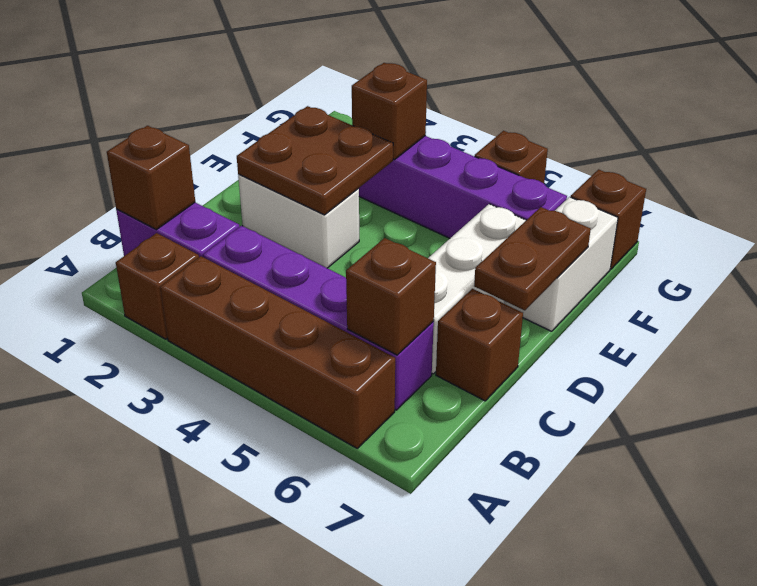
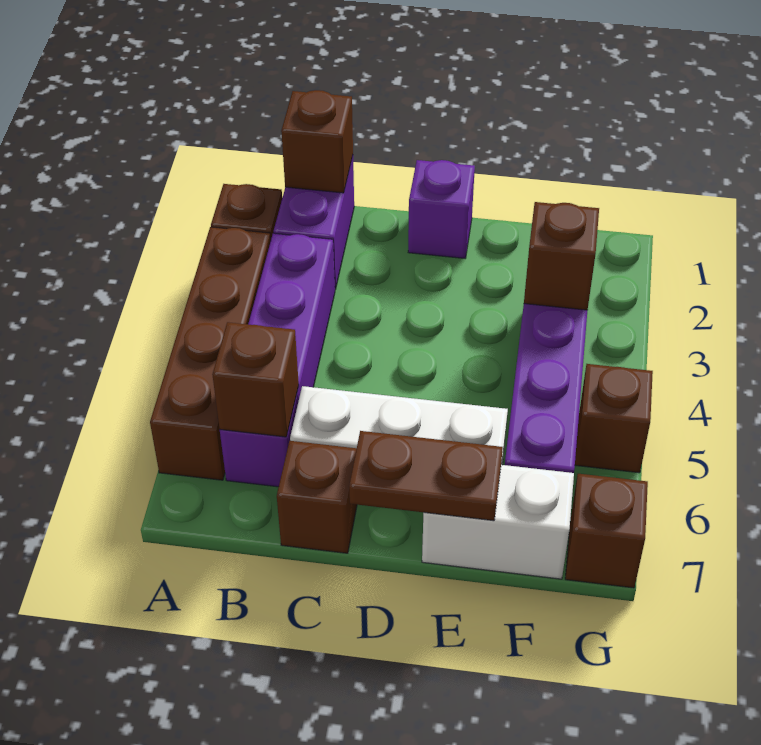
none -> purple brick D1 level 1
white brick D2:D3 level 1 -> none
brown plate D2:E3 level 2 -> none

